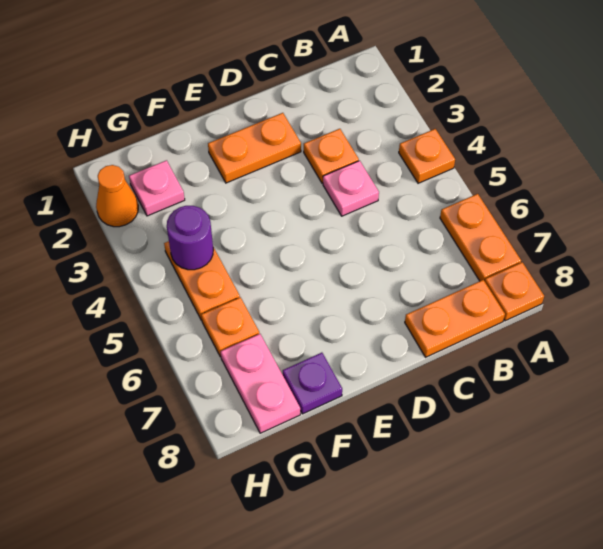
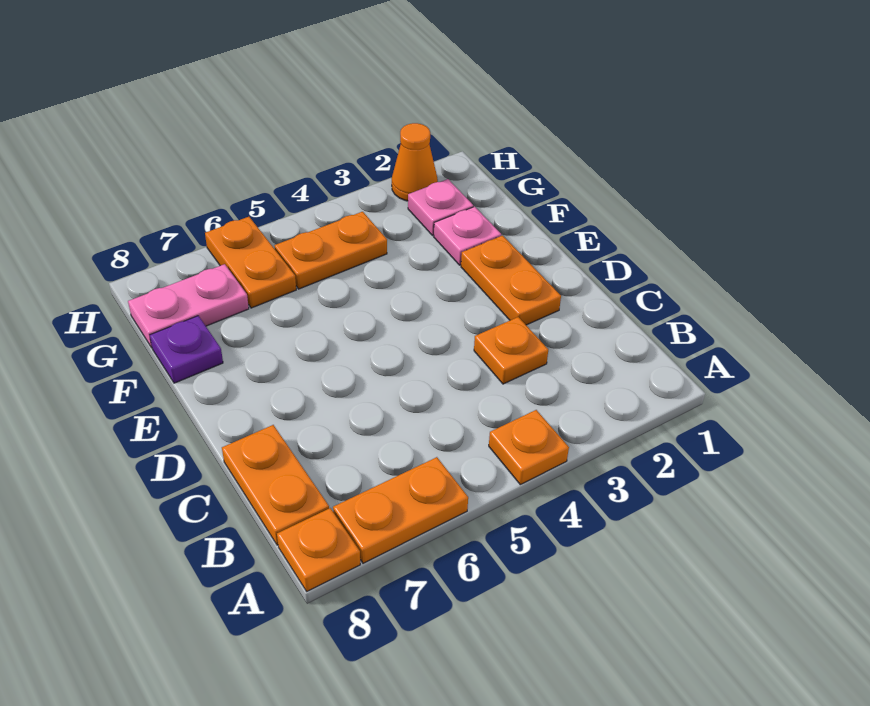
pink plate C4 level 1 -> pink plate F2 level 1
purple round brick G4 level 2 -> none
orange plate G6 level 1 -> orange plate G6:H6 level 1

